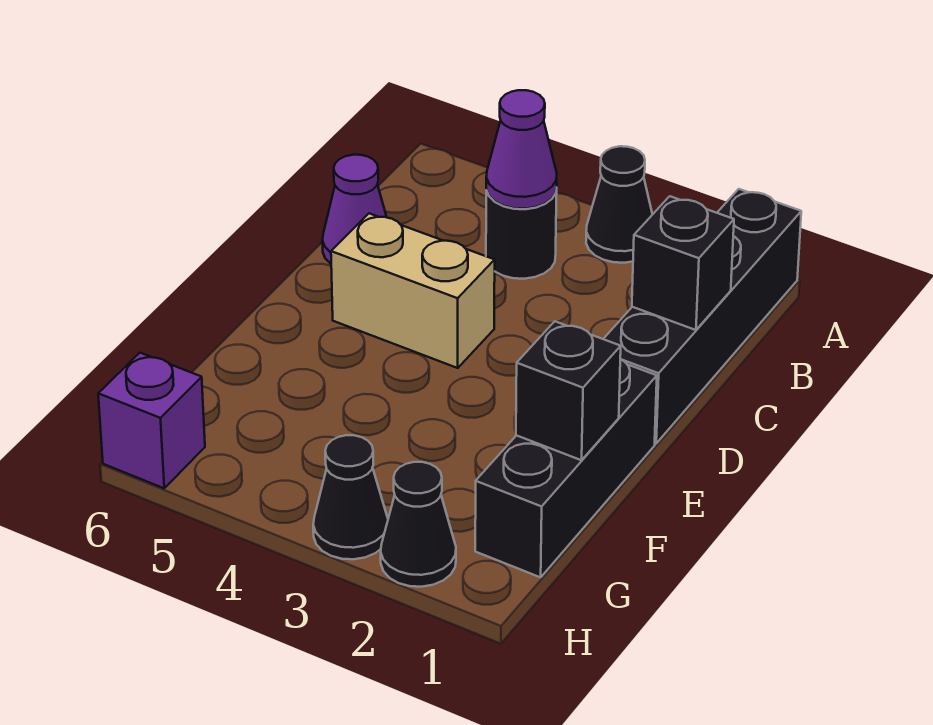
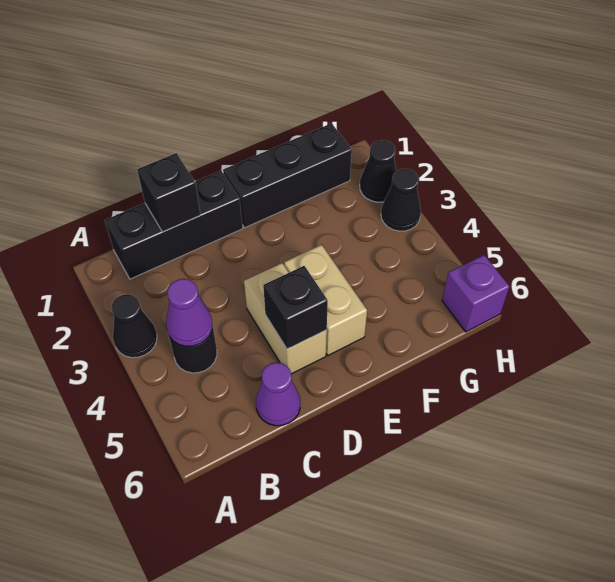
black brick A1:D1 level 1 -> black brick B1:D1 level 1
none -> tan brick E4:E5 level 1
black brick F1 level 2 -> black brick D5 level 2

